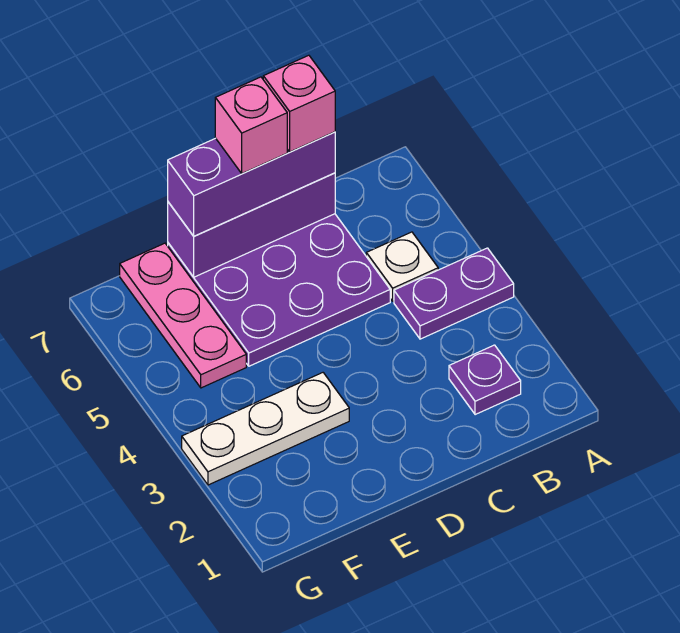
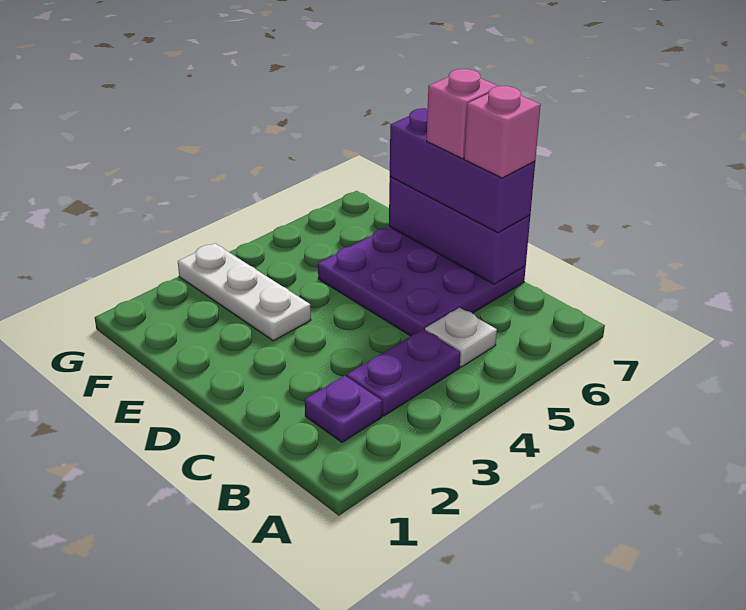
purple plate A4:B4 level 1 -> purple plate B3:B4 level 1
pink plate F5:F7 level 1 -> none

